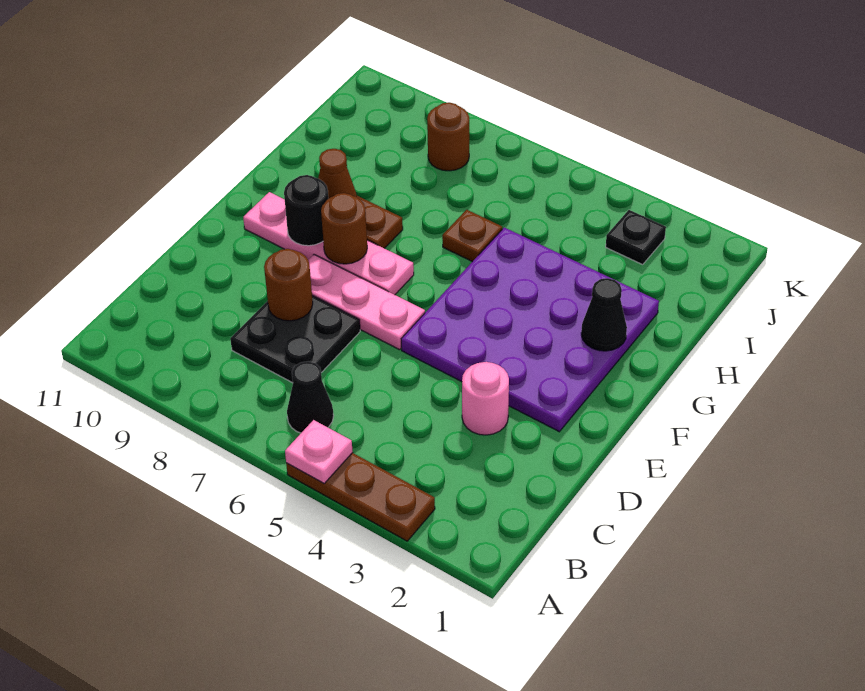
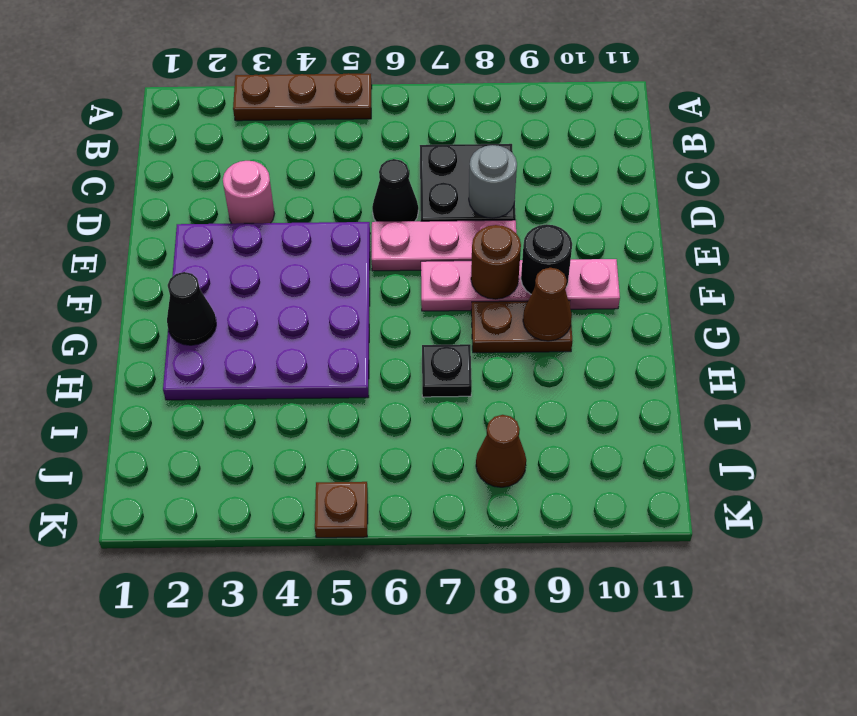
pink plate A5 level 2 -> none
black cone B6 level 1 -> black cone D6 level 1
brown round brick D8 level 2 -> grey round brick D8 level 2
brown plate H6 level 1 -> brown plate K5 level 1
black plate J3 level 1 -> black plate H7 level 1
brown round brick J8 level 1 -> brown cone J8 level 1

